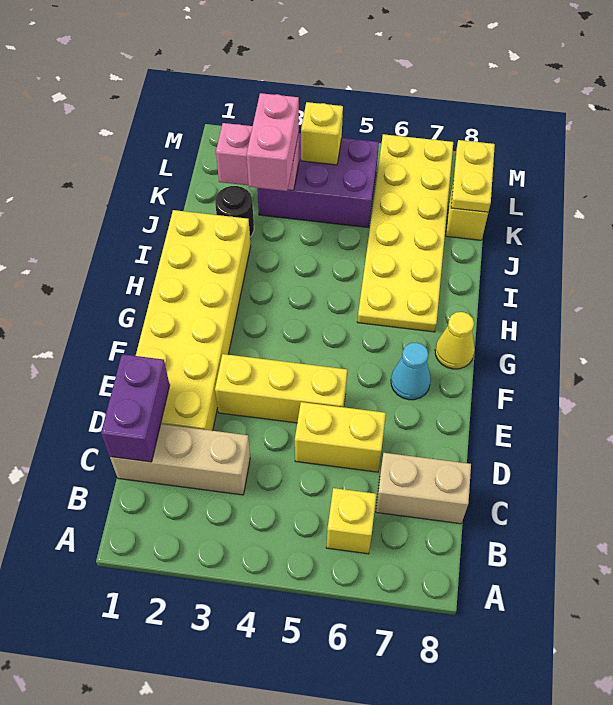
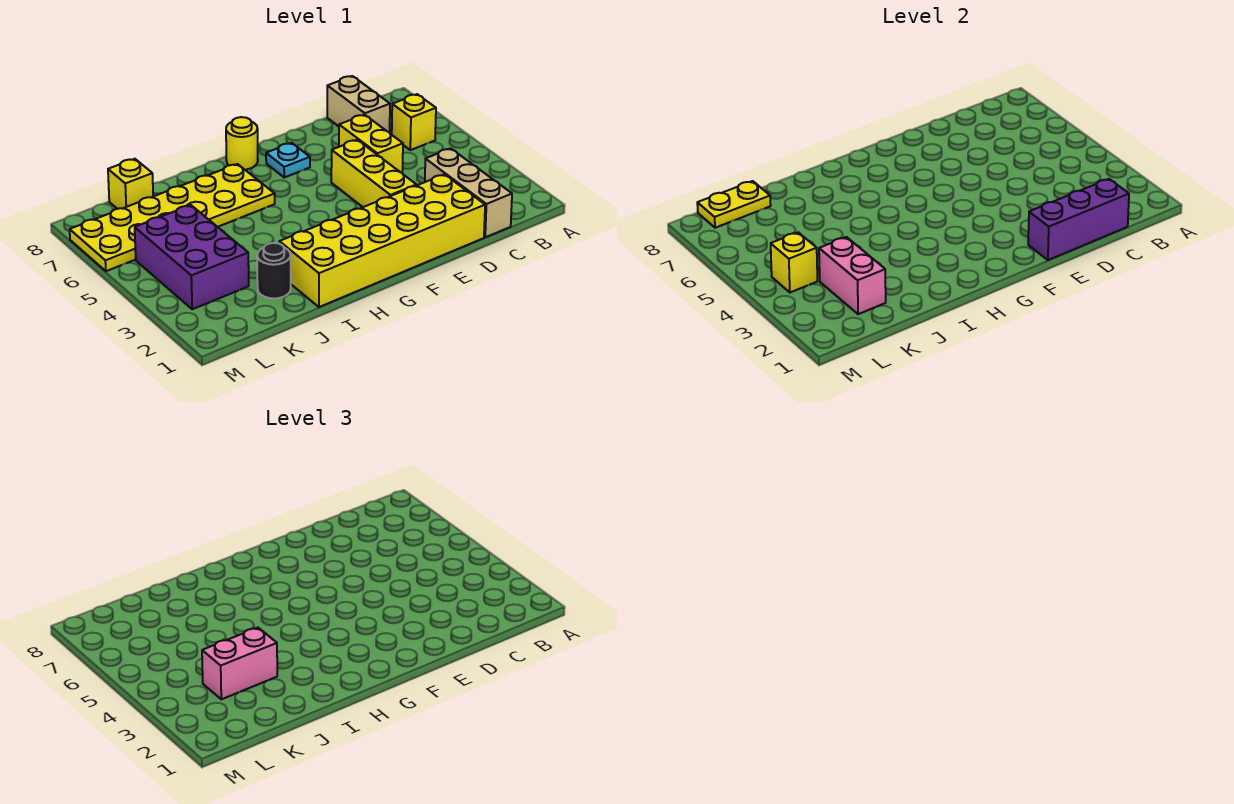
purple brick C1:D1 level 2 -> purple brick C1:E1 level 2
cyan cone F7 level 1 -> cyan plate F7 level 1
yellow cone G8 level 1 -> yellow round brick G8 level 1

